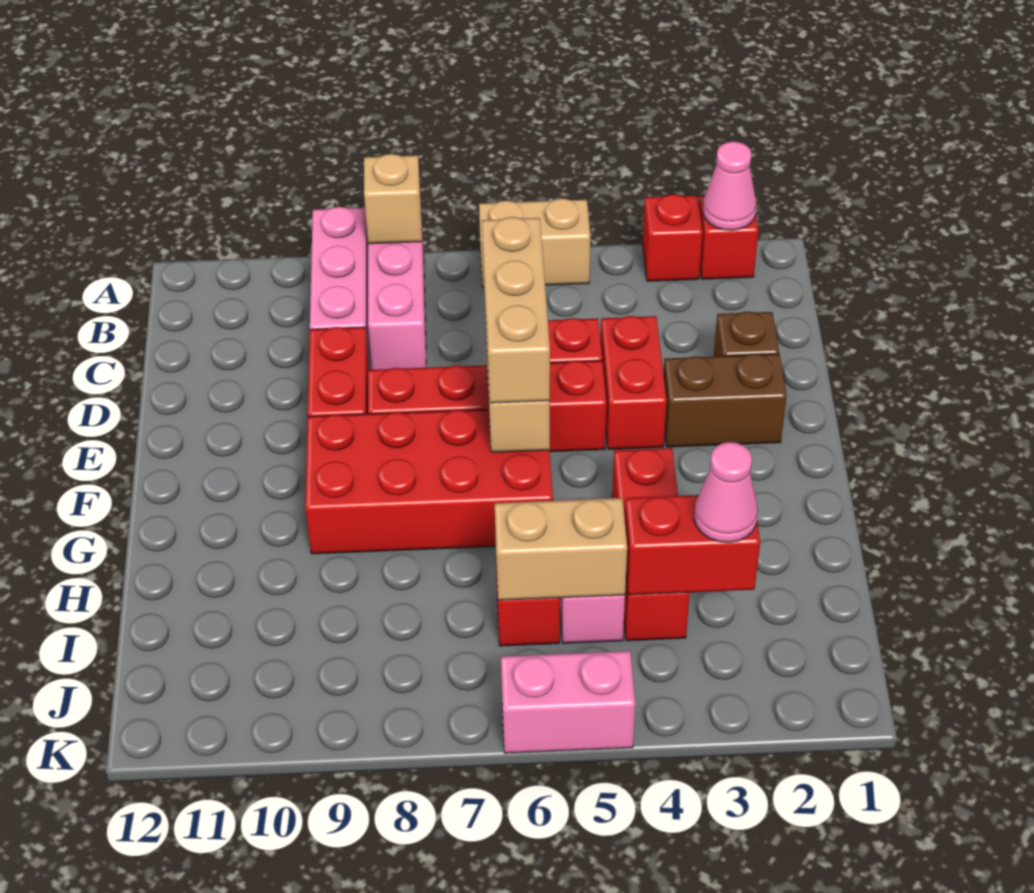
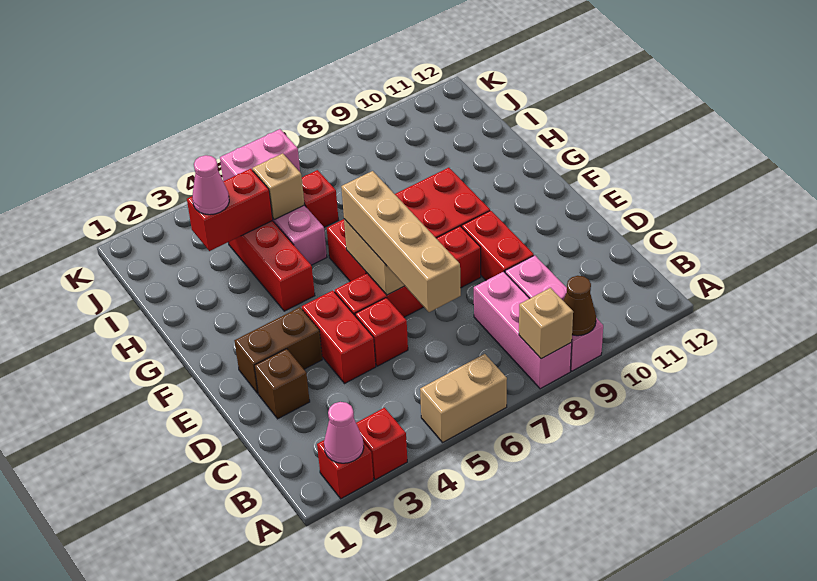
none -> brown cone A9 level 2
tan brick D6:F6 level 3 -> tan brick C6:F6 level 3
tan brick I5:I6 level 2 -> tan brick I5 level 2

